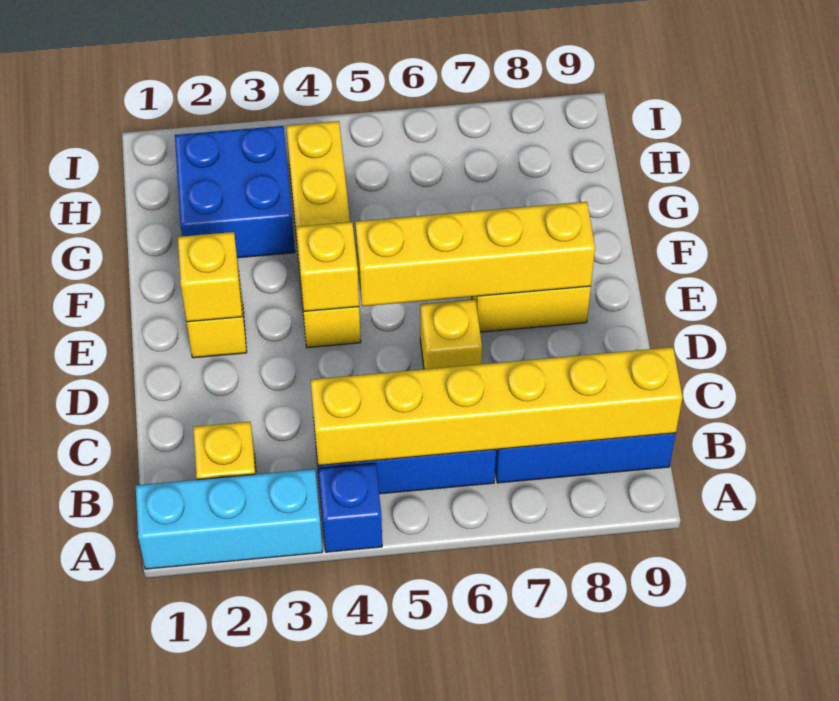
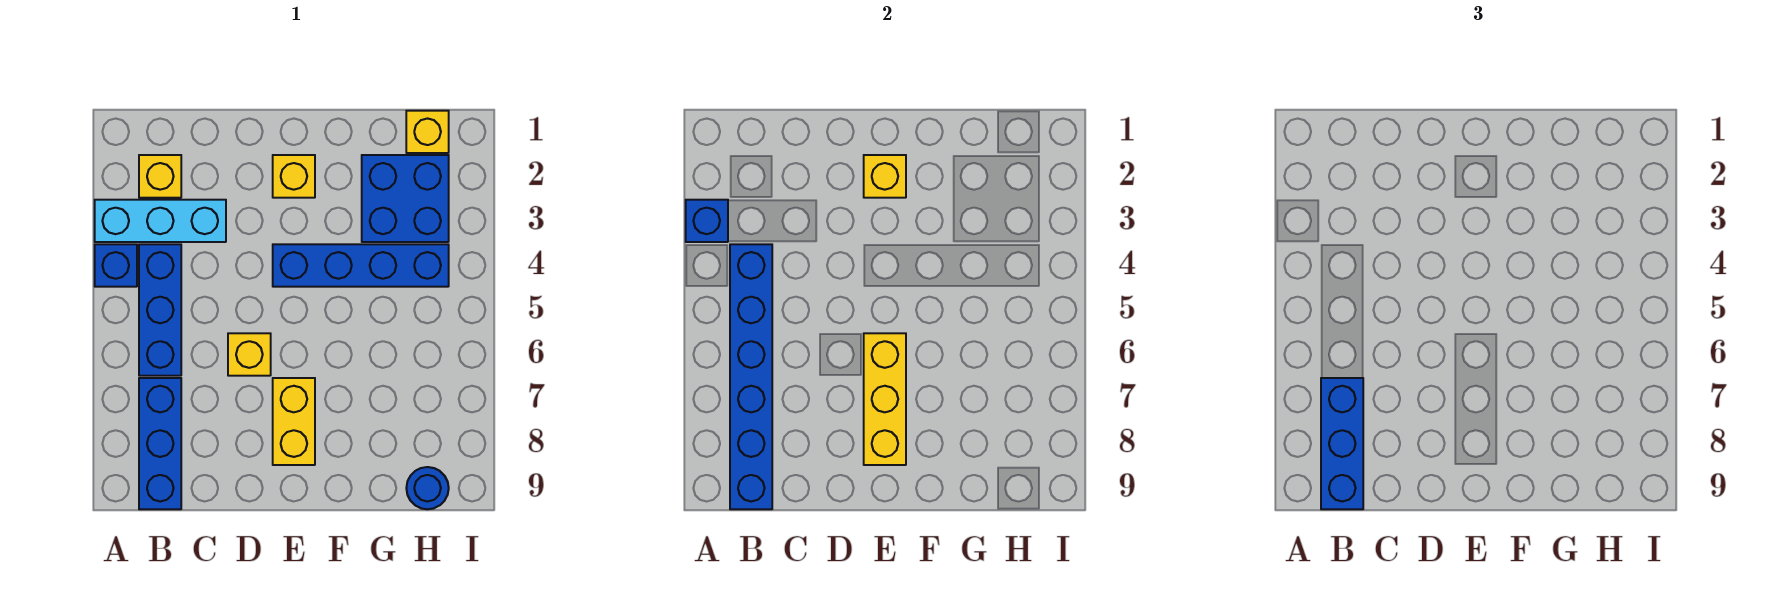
cyan brick A1:A3 level 1 -> cyan brick A3:C3 level 1
none -> blue brick A3 level 2
yellow brick B4:B9 level 2 -> blue brick B4:B9 level 2
none -> blue brick B7:B9 level 3
yellow brick E4:H4 level 1 -> blue brick E4:H4 level 1
yellow brick E4 level 2 -> yellow brick H1 level 1
yellow brick E5:E8 level 2 -> yellow brick E6:E8 level 2
none -> blue round brick H9 level 1

